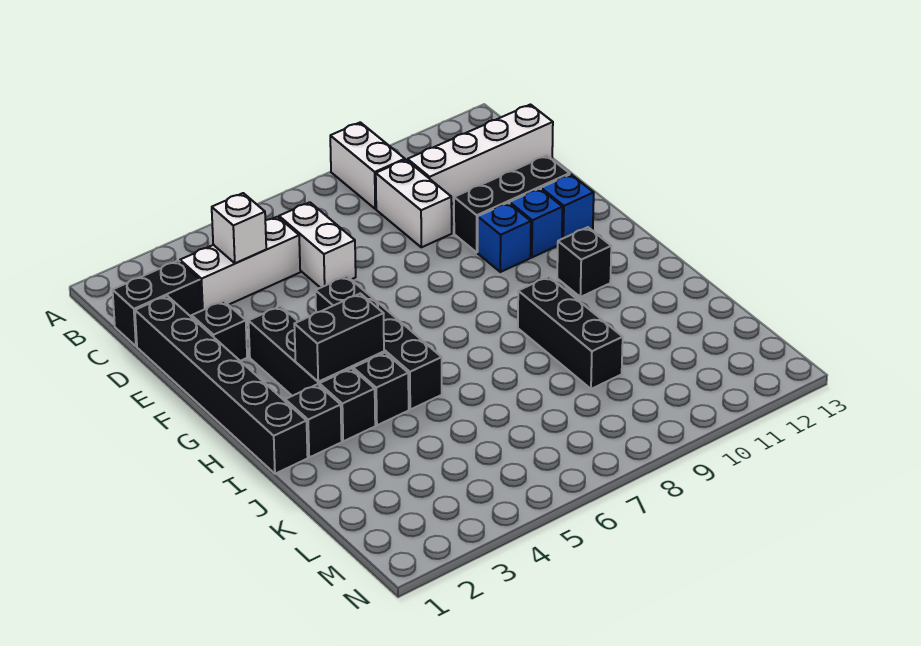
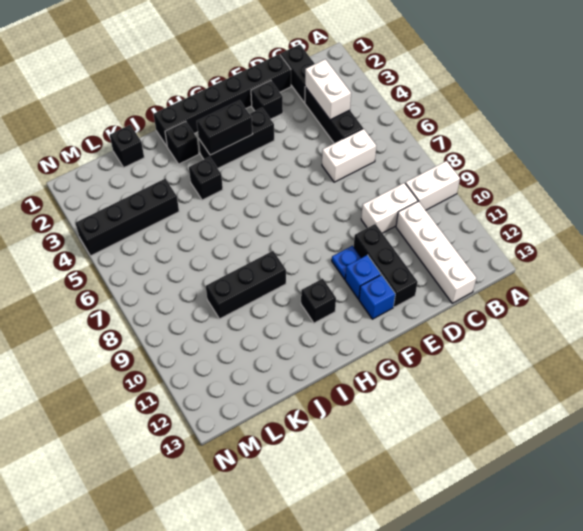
white brick C3:C5 level 1 -> black brick C3:C5 level 1
white brick C4 level 2 -> white brick C3:C4 level 2
black brick F5:I5 level 1 -> black brick K4:N4 level 1
blue brick F10 level 1 -> blue plate F10 level 1
black brick H3:H4 level 2 -> black brick G3:H3 level 2
black brick I3 level 1 -> black brick K1 level 1

